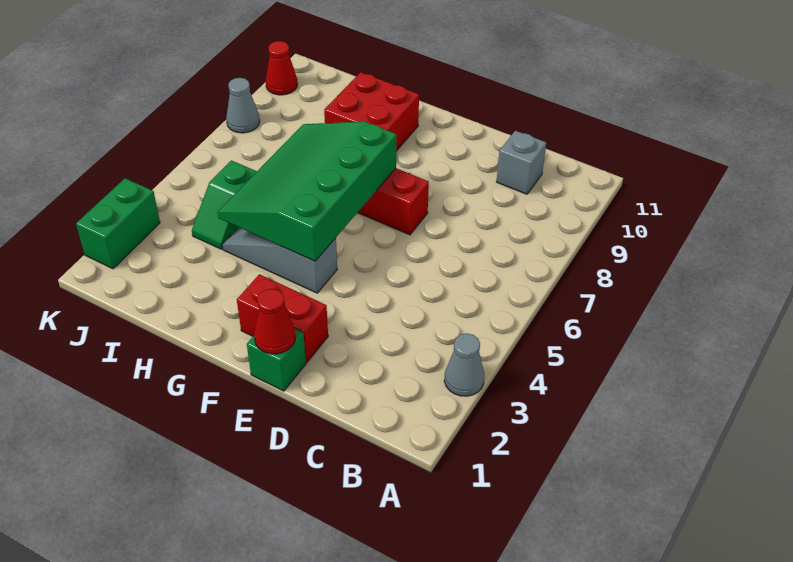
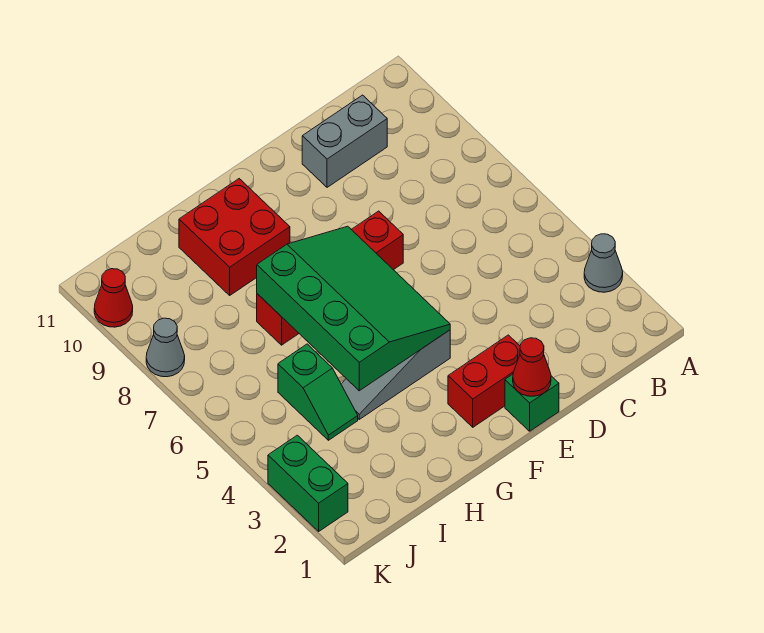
grey brick C10 level 1 -> grey brick C10:D10 level 1
green slope F4:H7 level 2 top F -> green slope F4:H7 level 2 top H

